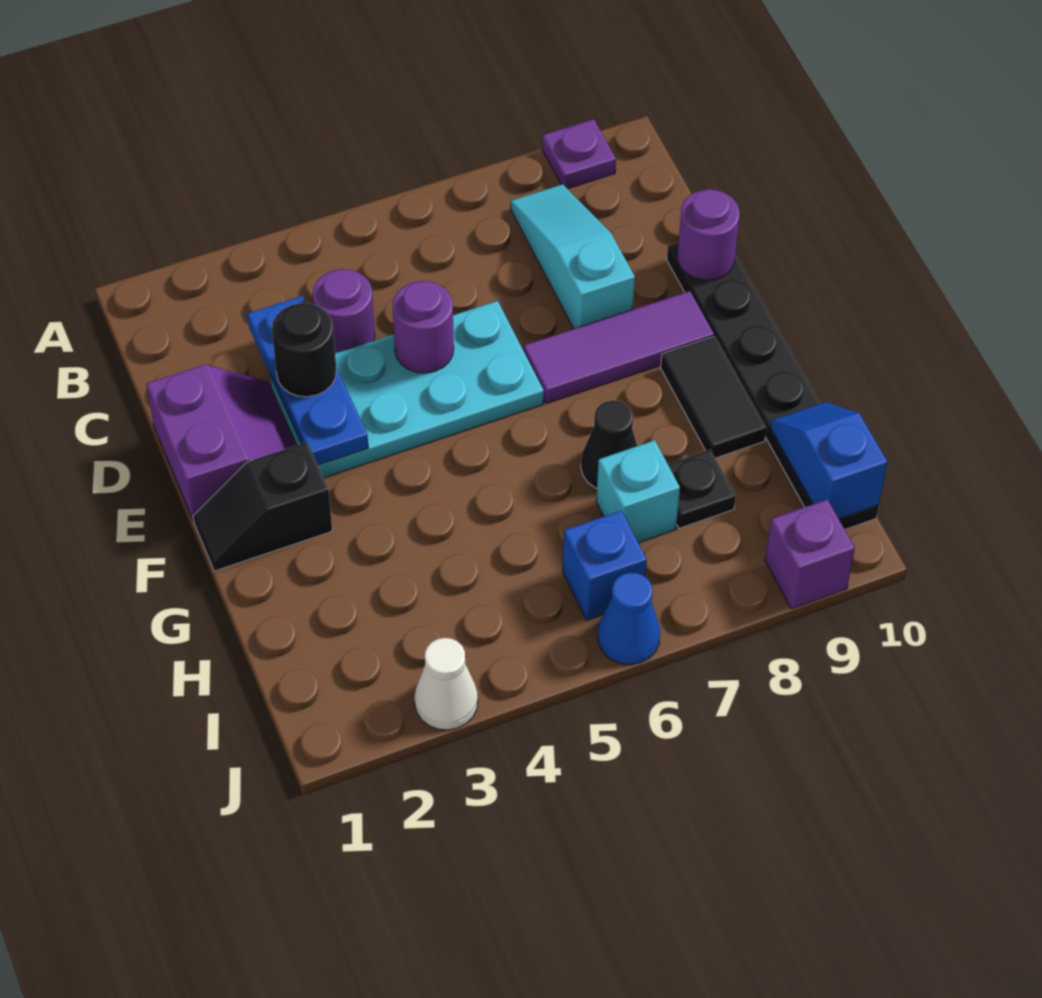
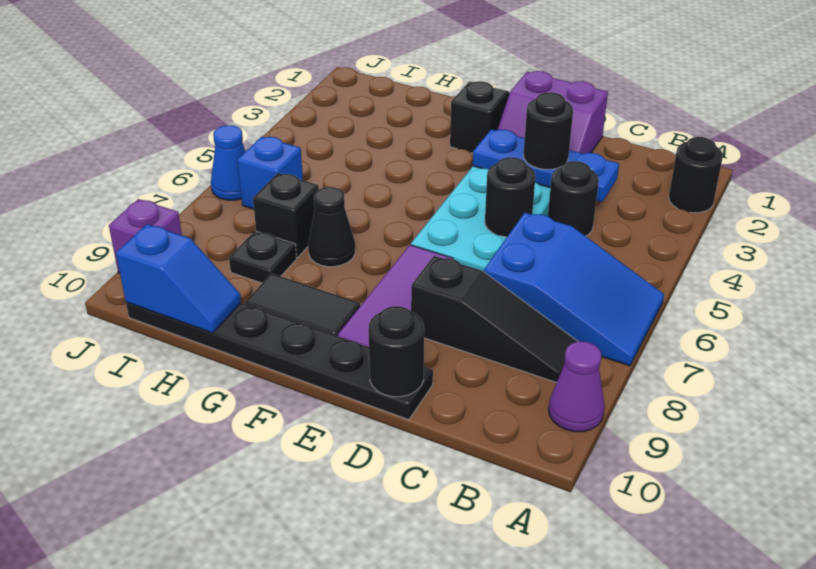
none -> black round brick A2 level 1
none -> blue slope A6:C7 level 1 top C
purple plate A9 level 1 -> purple cone A9 level 1
cyan slope B8:D8 level 1 top D -> black slope B8:D8 level 1 top D
purple round brick C4 level 1 -> black round brick C4 level 1
purple round brick D5 level 2 -> black round brick D5 level 2
purple round brick D10 level 2 -> black round brick D10 level 2
cyan brick H7 level 1 -> black brick H7 level 1
white cone J3 level 1 -> none

